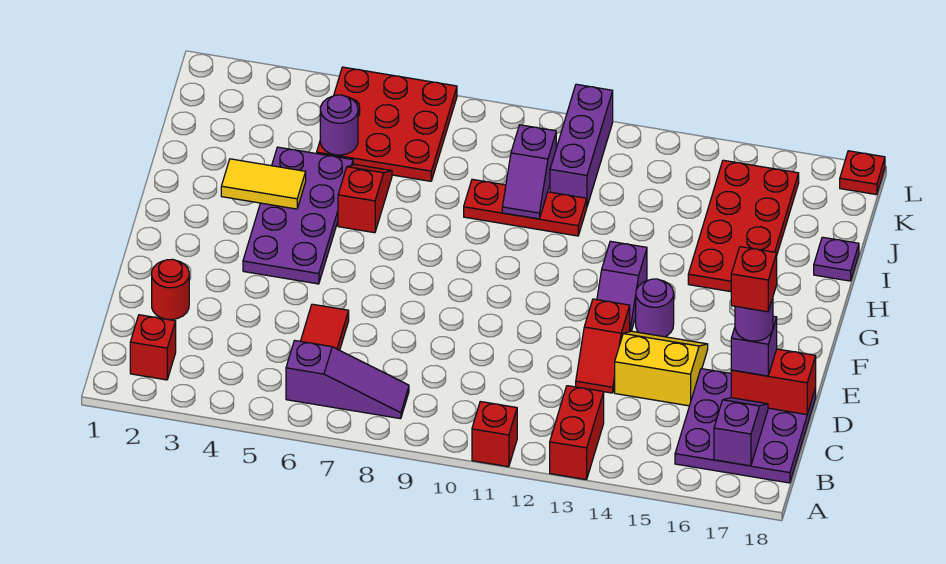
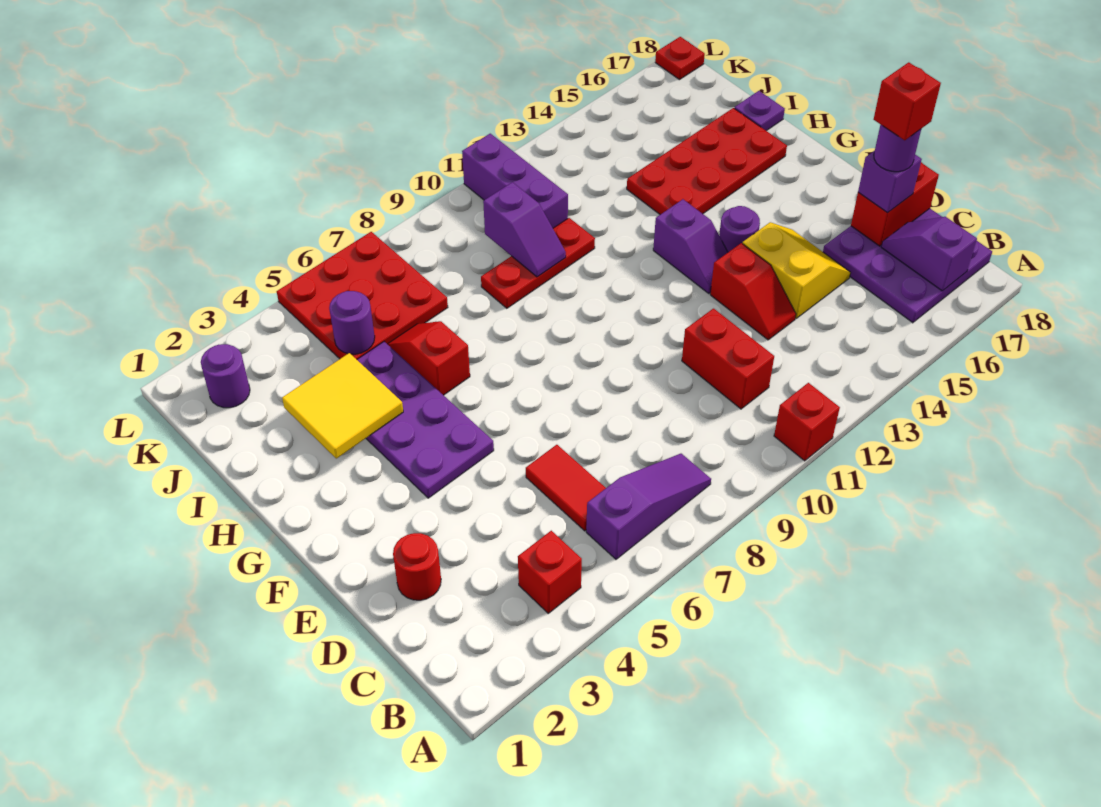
red brick A13:B13 level 1 -> red brick C11:D11 level 1
red brick B2 level 1 -> red brick B4 level 1
yellow slope D14:E15 level 1 top D -> yellow slope D14:E15 level 1 top 14
yellow tile H3:H4 level 2 -> yellow tile H3:I4 level 2
red plate H15:K16 level 1 -> red plate H14:I17 level 1
none -> purple round brick K2 level 1

